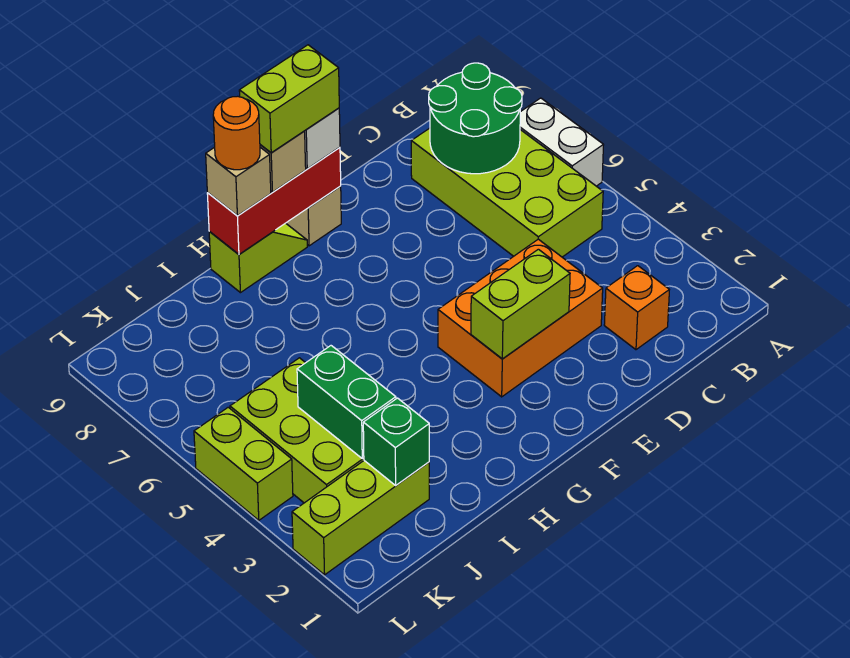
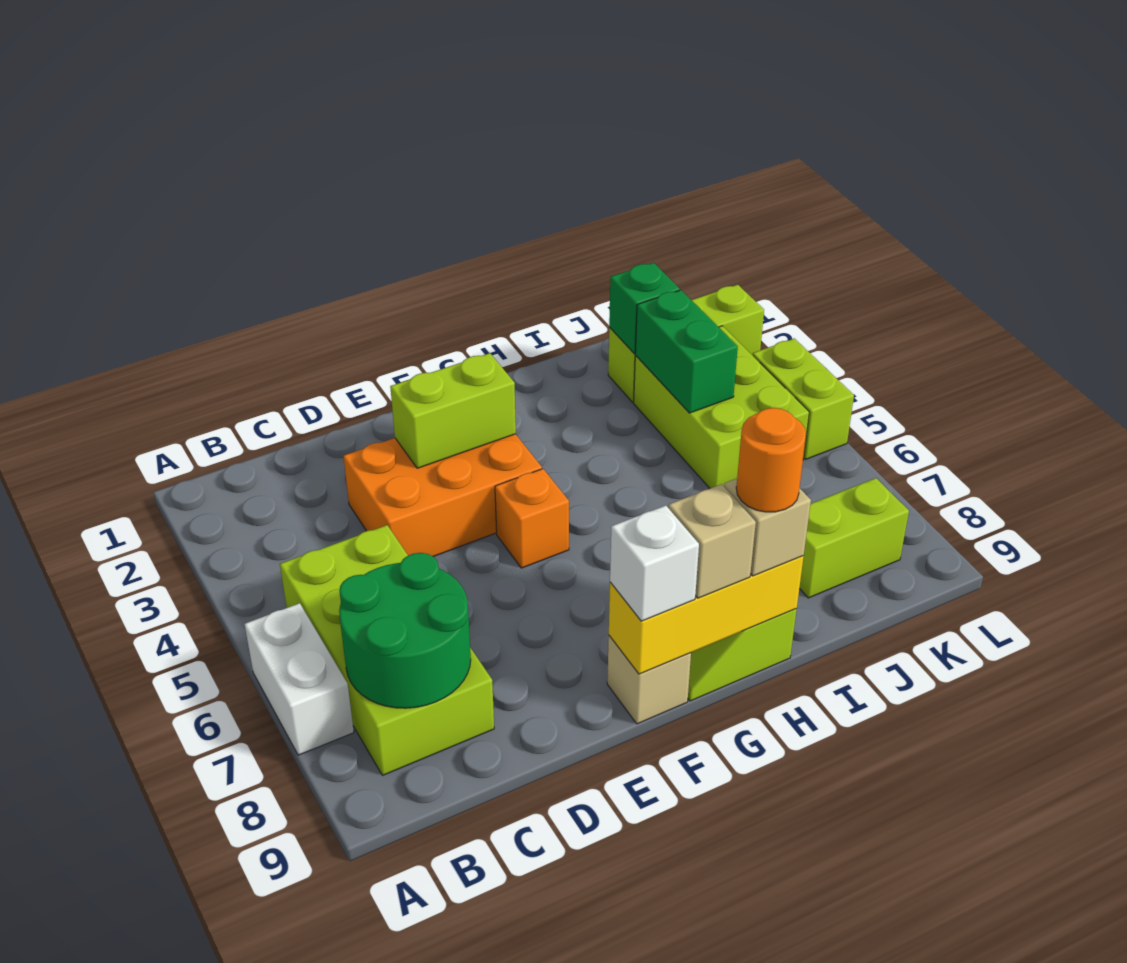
orange brick C2 level 1 -> orange brick F5 level 1
red brick F9:H9 level 2 -> yellow brick F9:H9 level 2
lime brick F9:G9 level 4 -> lime brick J8:K8 level 1

